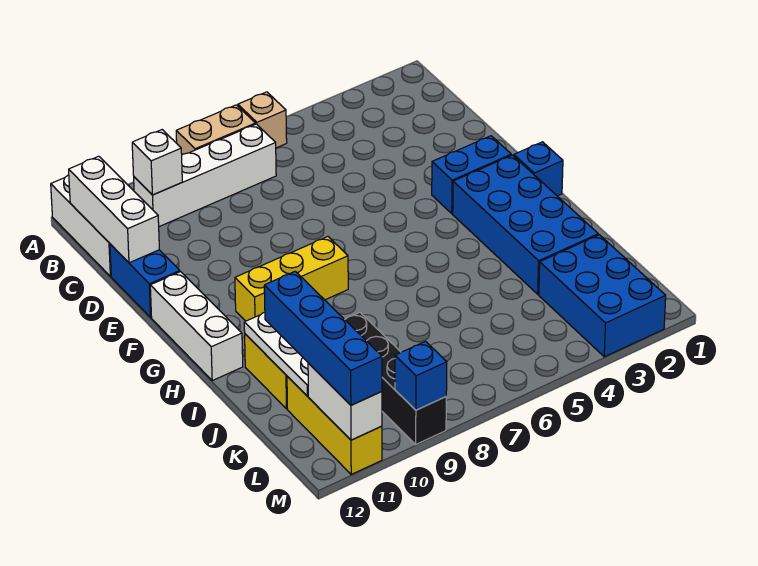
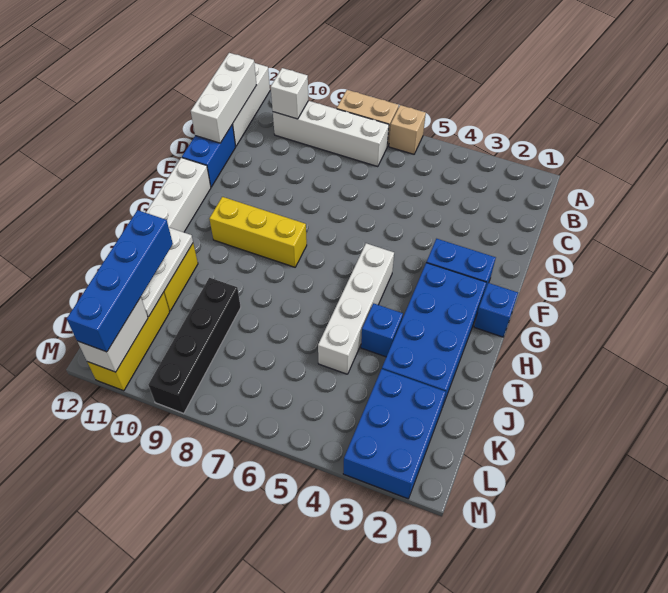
none -> white brick G5:J5 level 1
blue brick M9 level 2 -> blue brick I4 level 1

